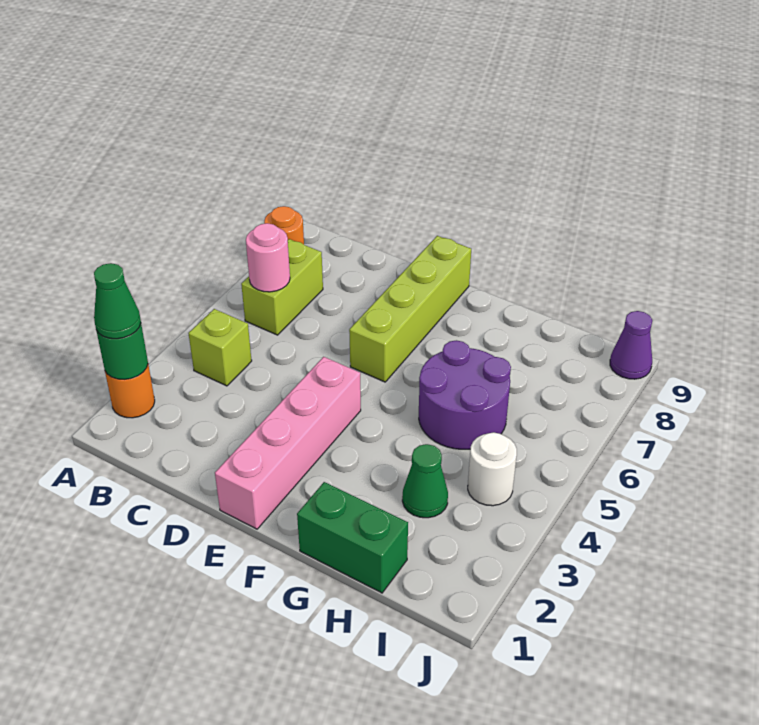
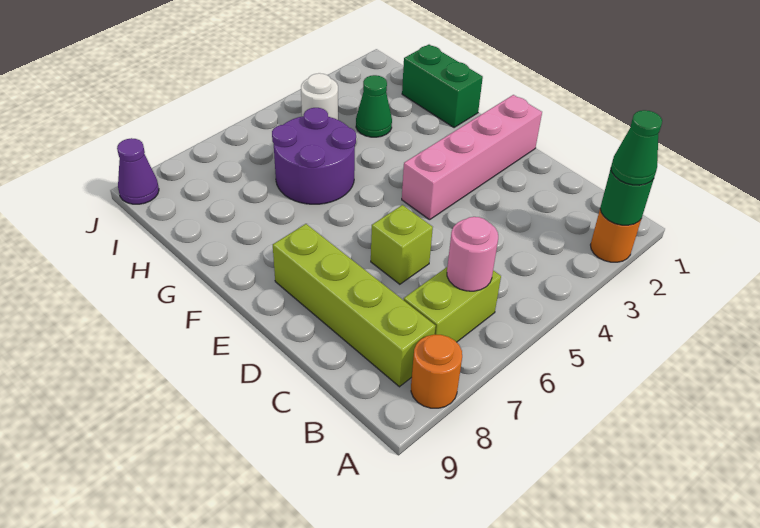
lime brick B4 level 1 -> lime brick D6 level 1
lime brick E6:E9 level 1 -> lime brick B8:E8 level 1

